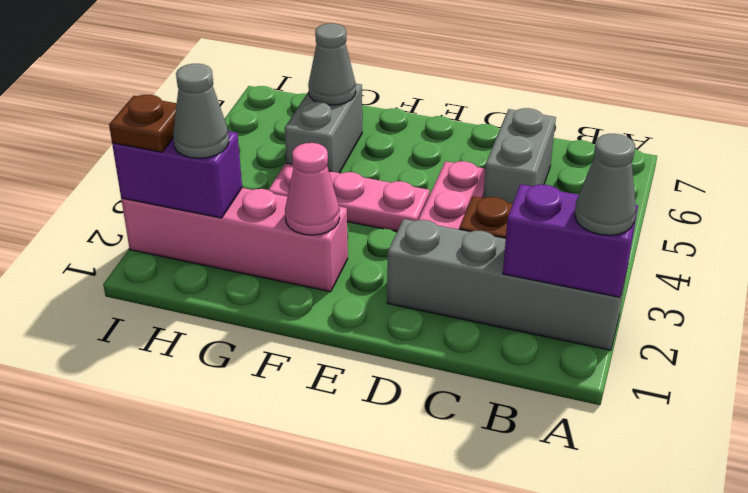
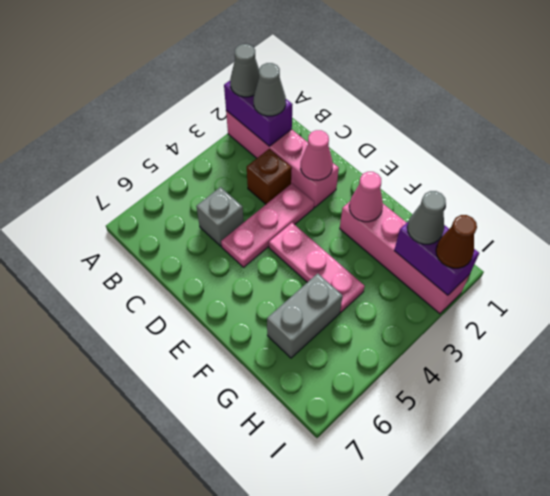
grey brick A2:D2 level 1 -> pink brick A2:D2 level 1
grey brick C5:C6 level 1 -> grey brick C5 level 1
none -> pink cone D2 level 2
grey cone G6 level 2 -> grey cone B2 level 3
brown plate I2 level 3 -> brown cone I2 level 3

